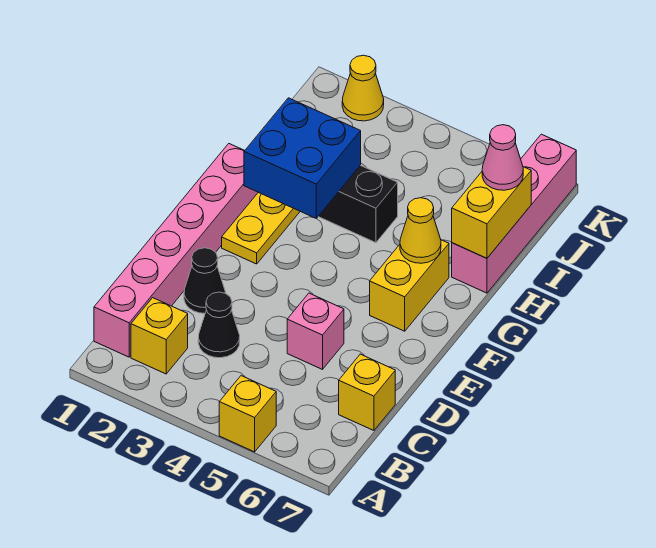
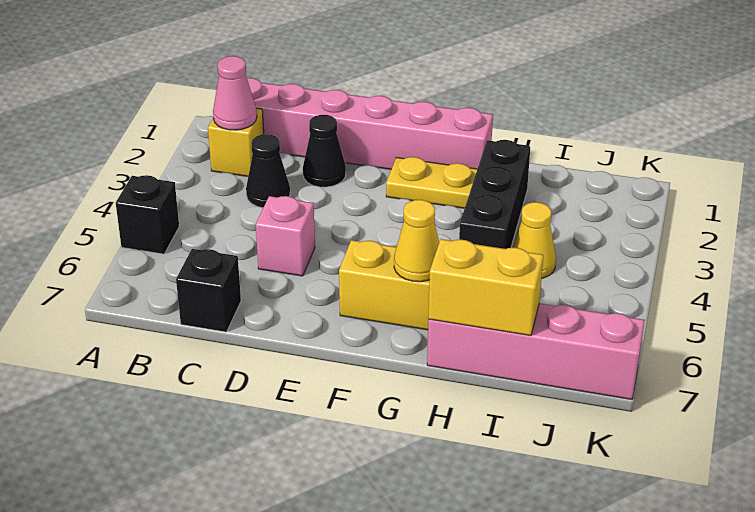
yellow brick A5 level 1 -> black brick A5 level 1
yellow brick C7 level 1 -> black brick C7 level 1
blue brick G2:H3 level 2 -> none
pink cone I7 level 3 -> pink cone B2 level 2
yellow cone K2 level 1 -> yellow cone I4 level 1

